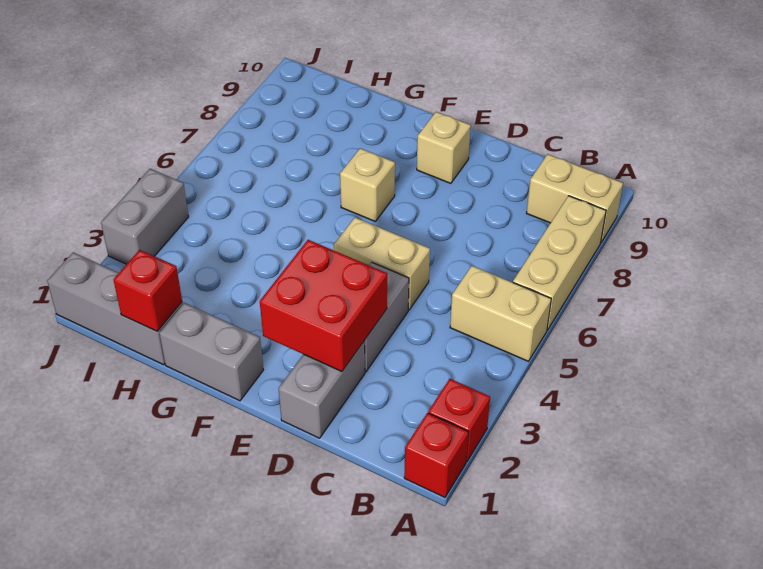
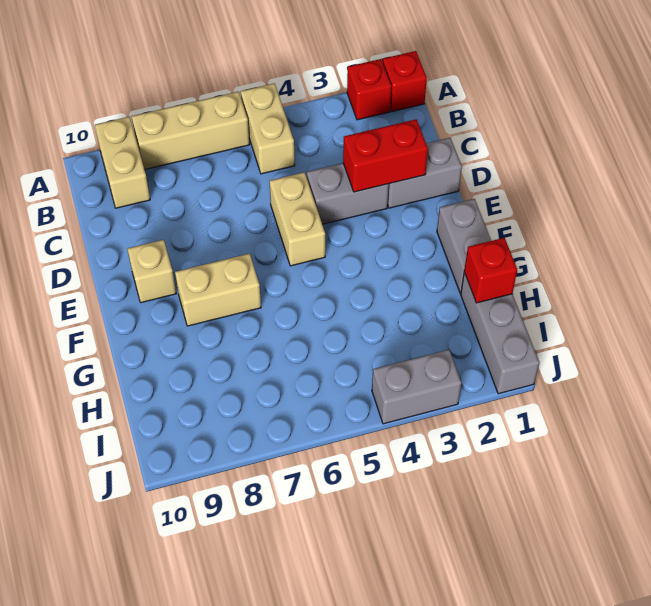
red brick D2:E3 level 2 -> red brick D2:D3 level 2
tan brick F7 level 1 -> tan brick F7:F8 level 1

